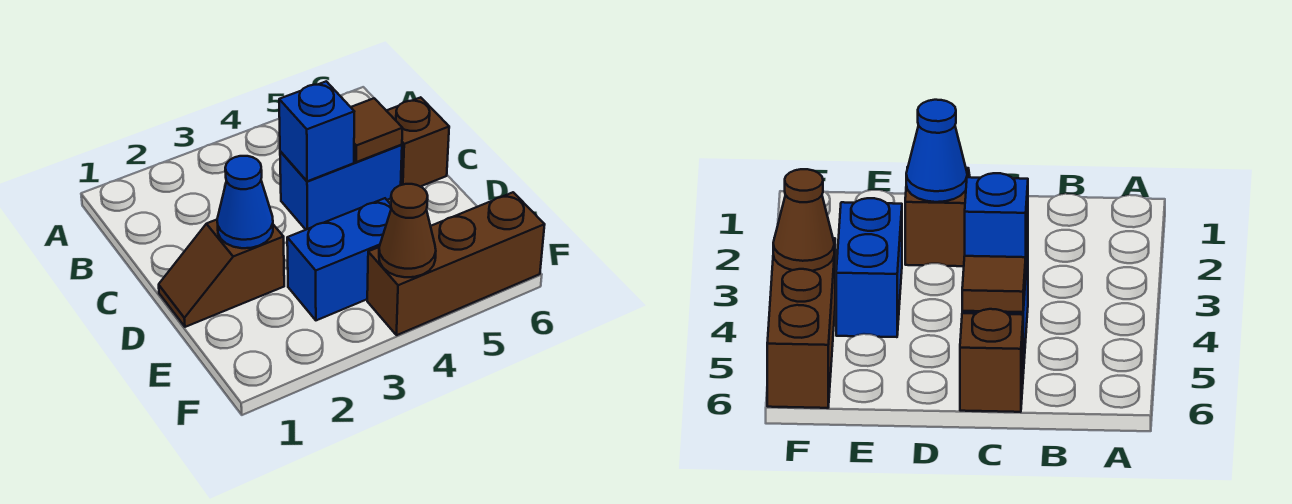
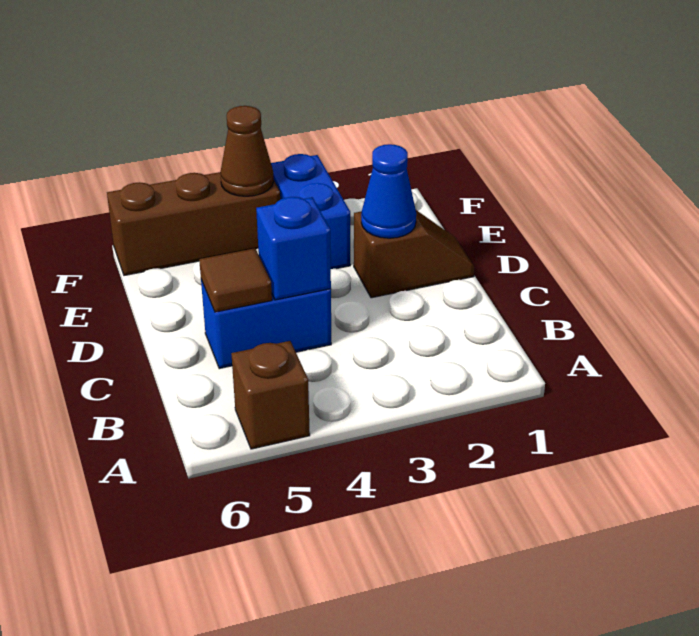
brown brick C6 level 1 -> brown brick A5 level 1
blue brick E3:E4 level 1 -> blue brick E3:F3 level 1

